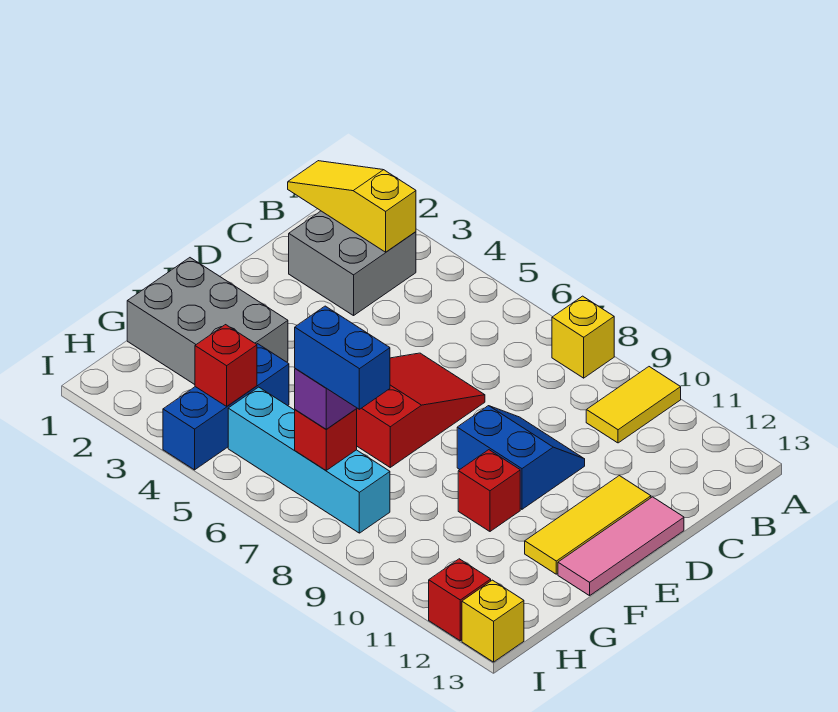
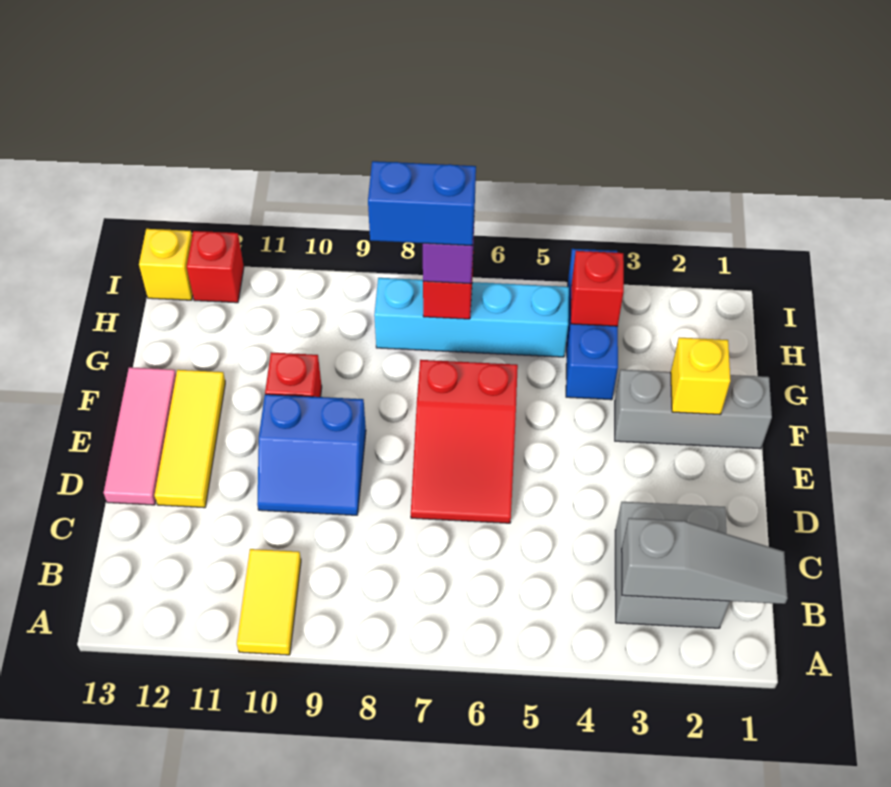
yellow brick A8 level 1 -> yellow brick F2 level 2
yellow slope B1:B3 level 2 top 3 -> grey slope B1:B3 level 2 top 3
grey brick F1:G3 level 1 -> grey brick F1:F3 level 1

